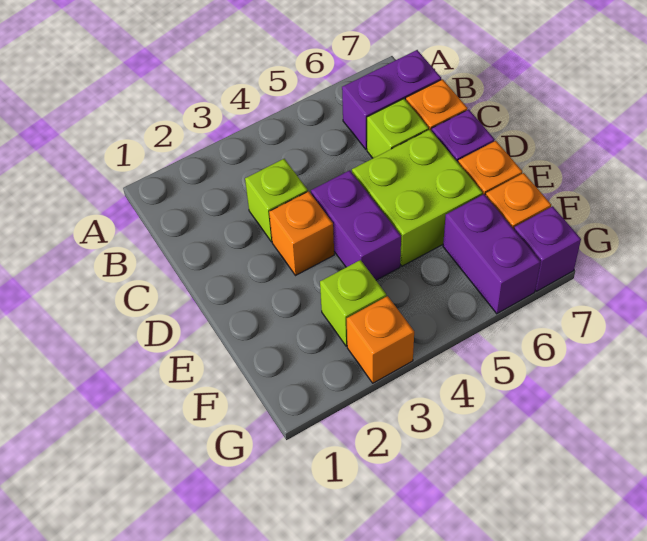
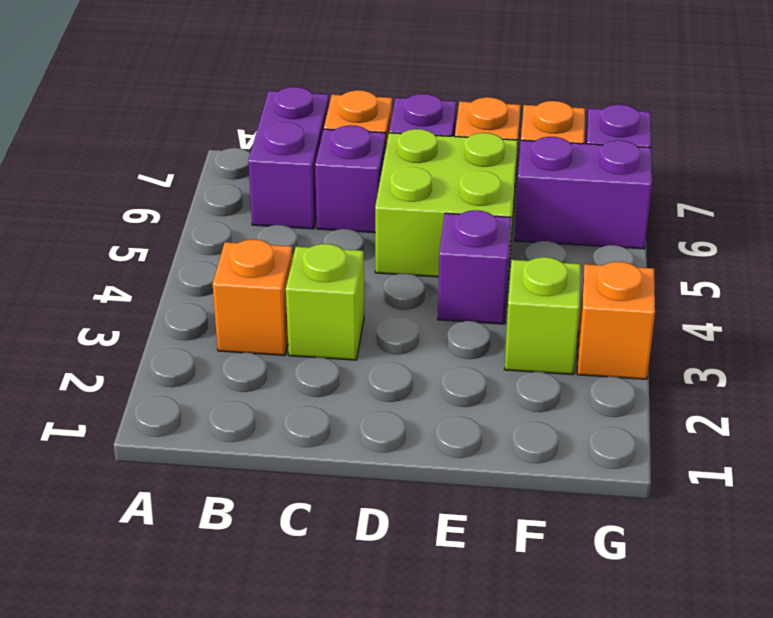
lime brick C6 level 1 -> purple brick C6 level 1
orange brick D3 level 1 -> orange brick B3 level 1
purple brick D4:E4 level 1 -> purple brick E4 level 1

